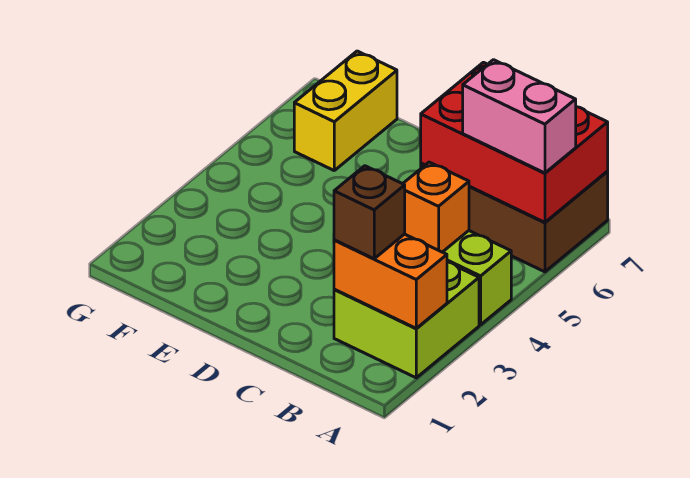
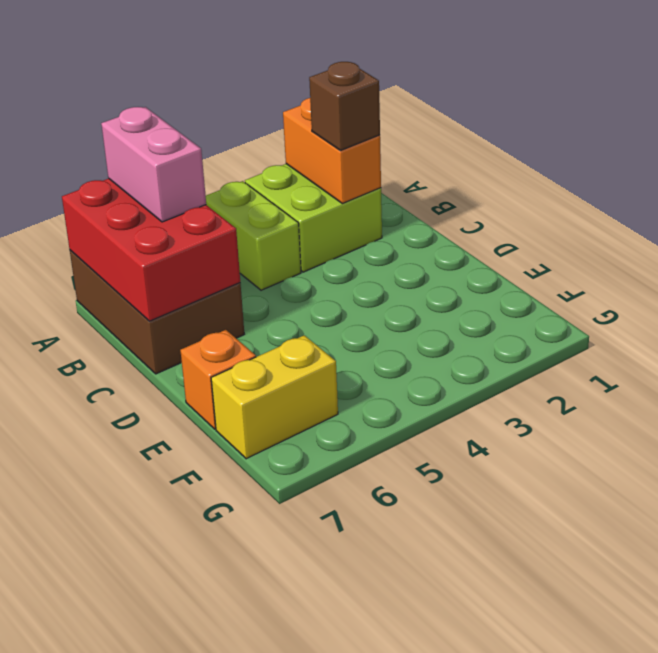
orange brick B4 level 2 -> orange brick E7 level 1

